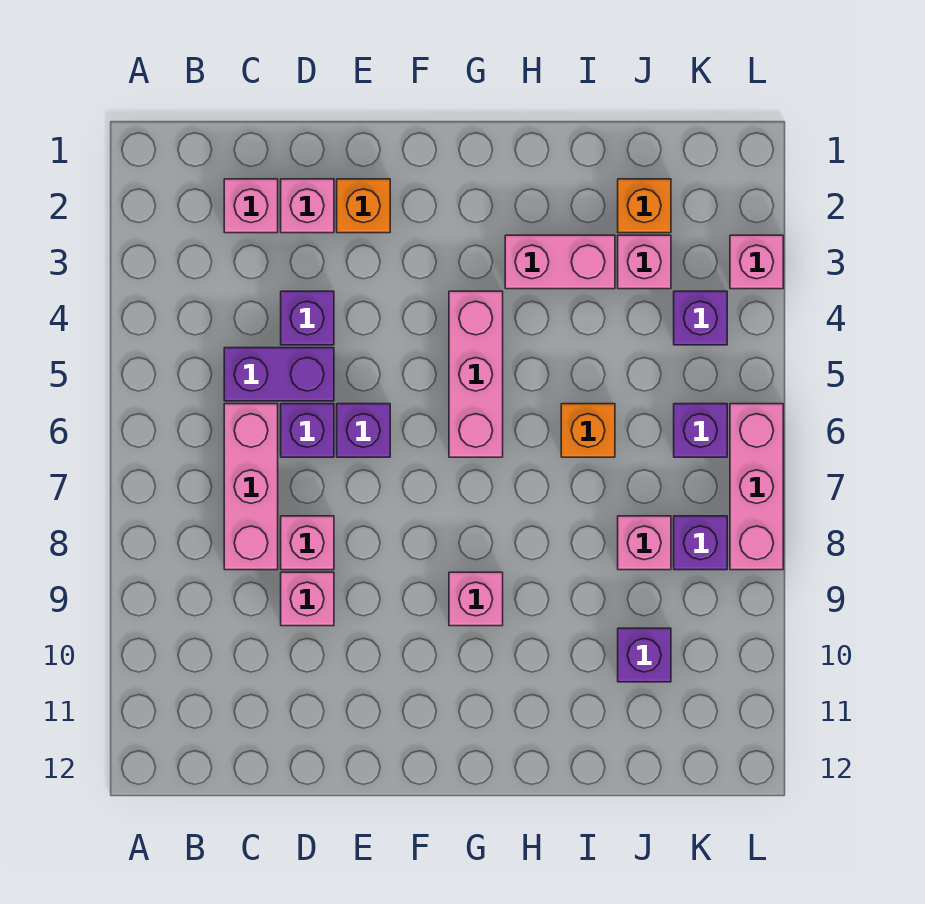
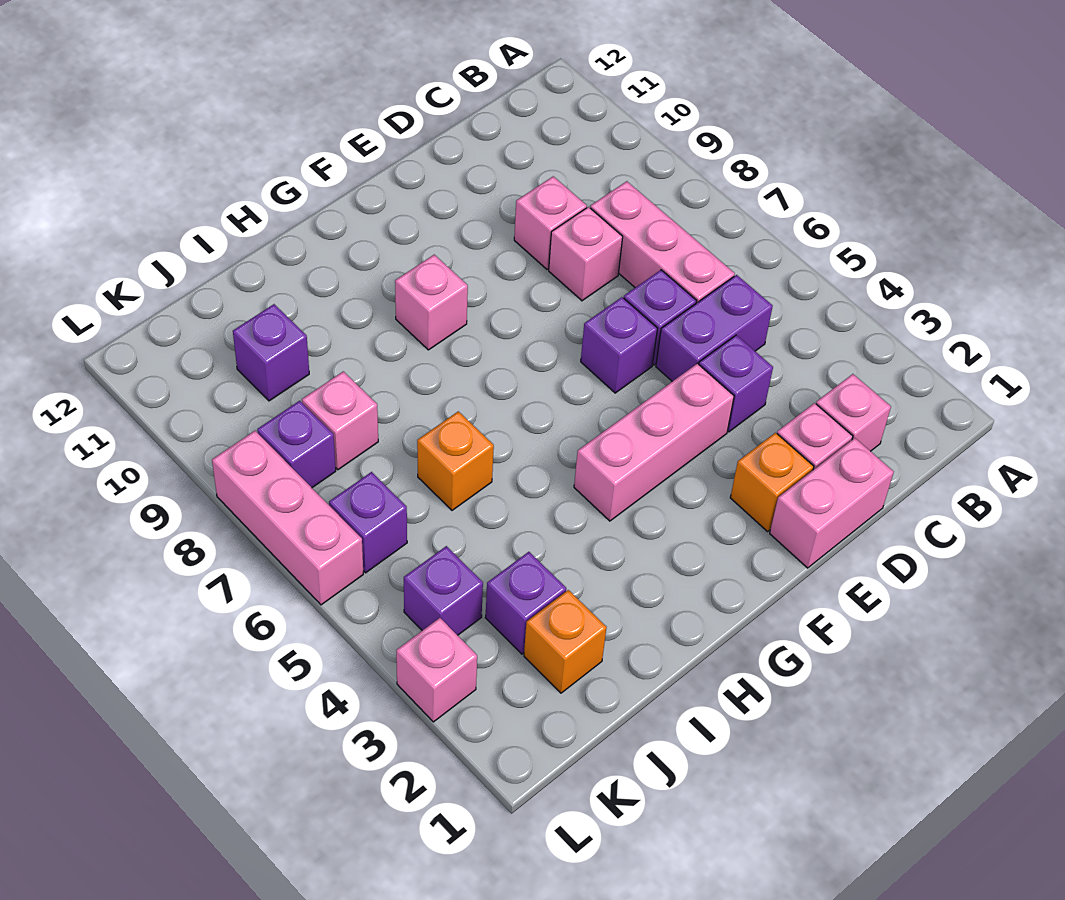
pink brick G4:G6 level 1 -> pink brick E4:G4 level 1
pink brick H3:I3 level 1 -> pink brick D1:E1 level 1
pink brick J3 level 1 -> purple brick J3 level 1

